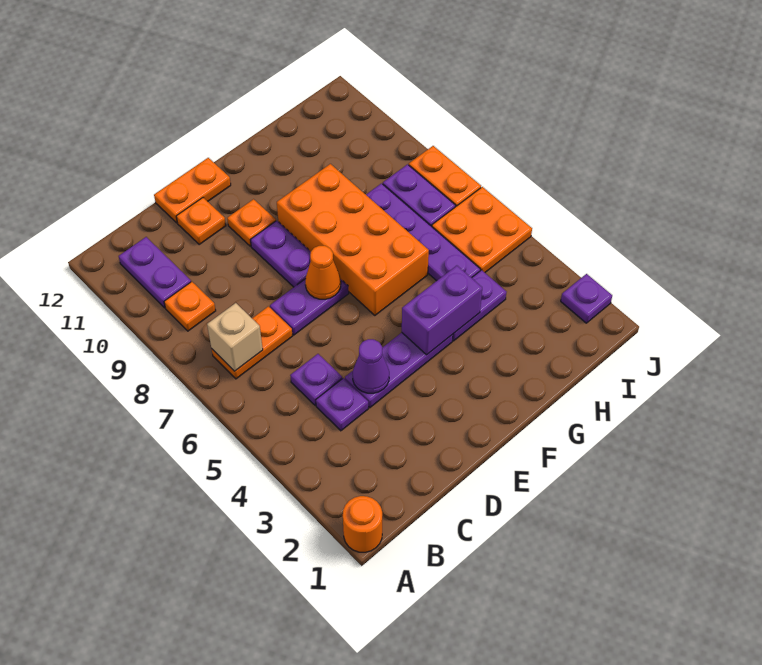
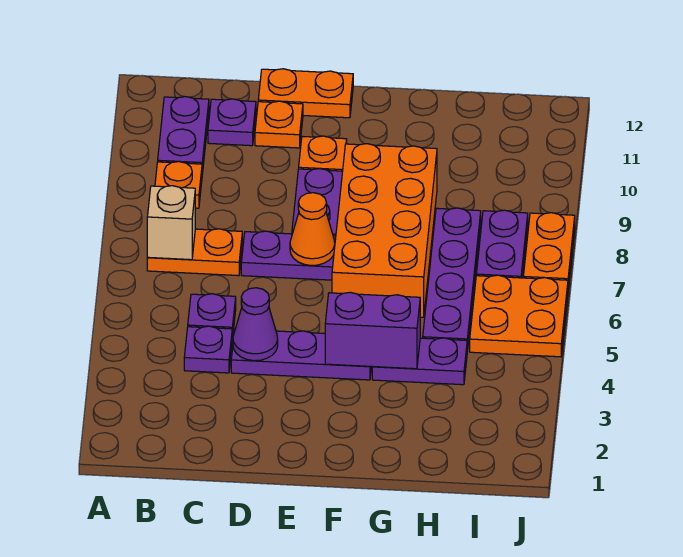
orange round brick A1 level 1 -> none
purple plate J2 level 1 -> purple plate C11 level 1

